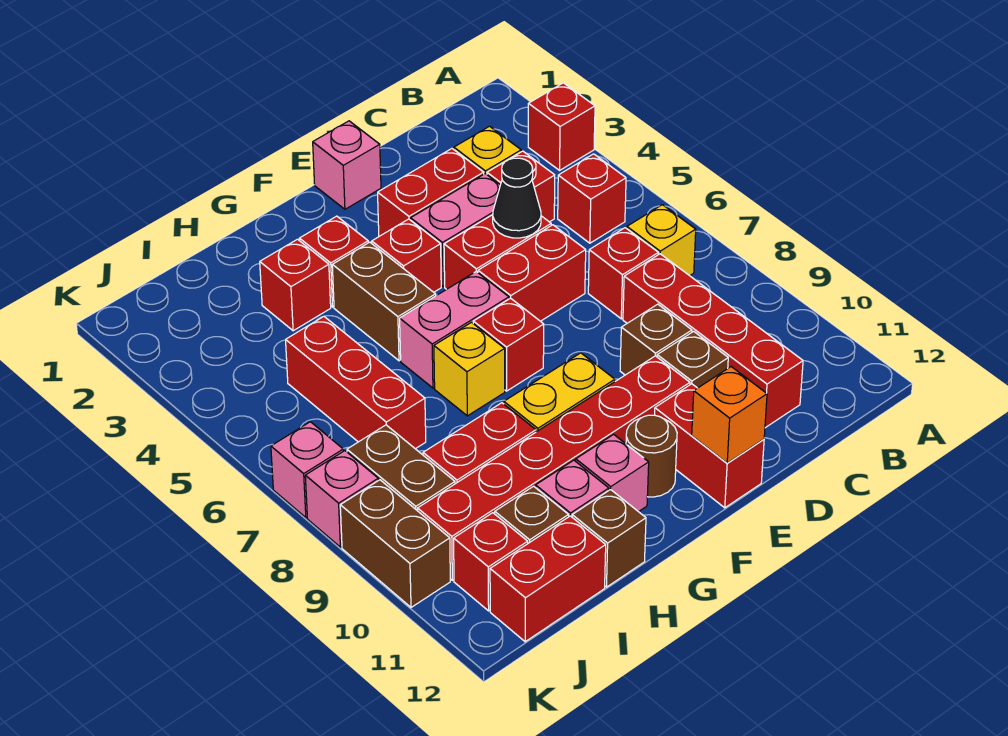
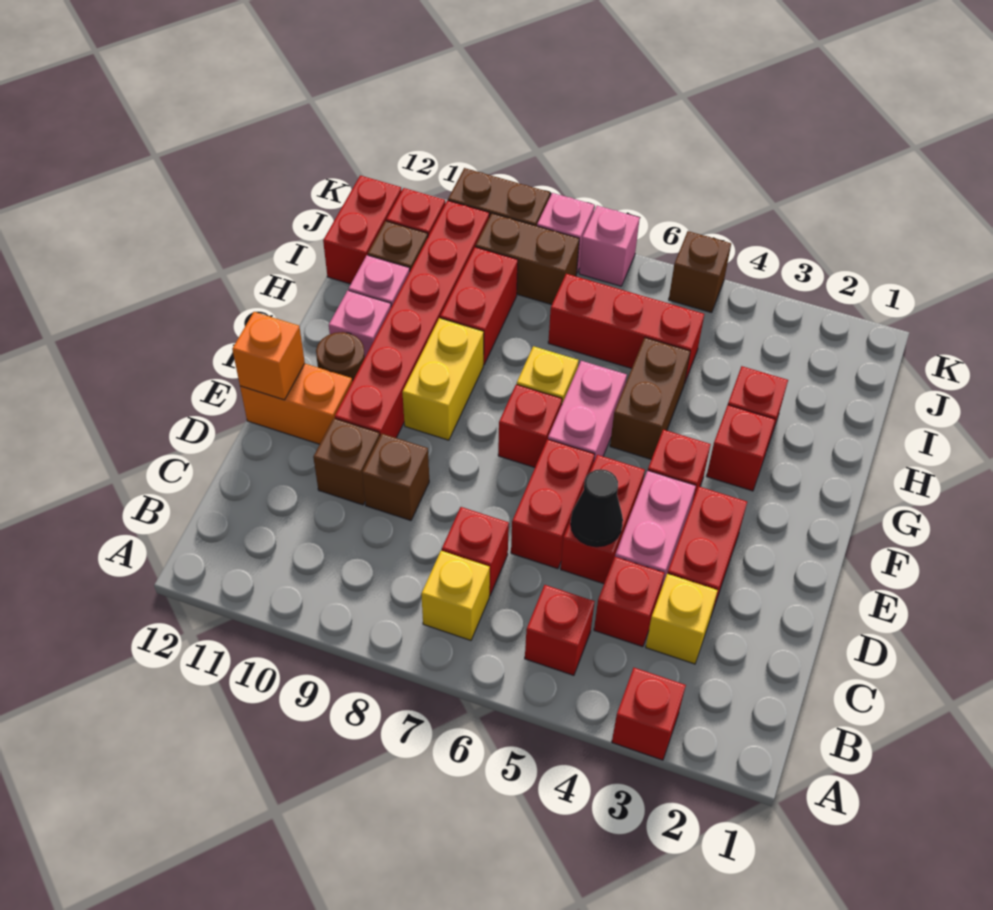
red brick C8:C11 level 1 -> none
pink brick E1 level 1 -> none
red brick E11:E12 level 1 -> orange brick E11:E12 level 1
brown brick G4:G5 level 1 -> brown brick G5:H5 level 1
brown brick H12 level 1 -> brown brick K5 level 1

